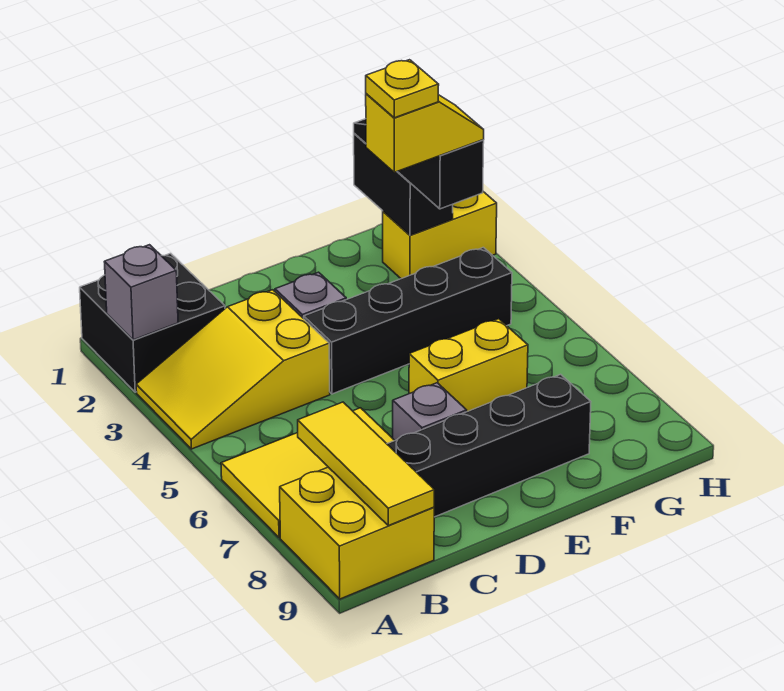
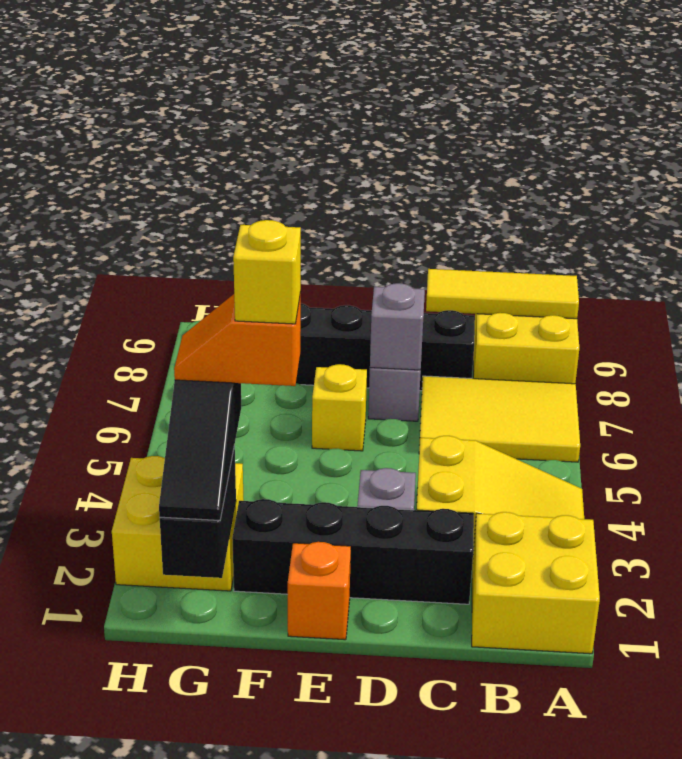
black brick A1:B2 level 1 -> yellow brick A1:B2 level 1
grey brick A2 level 2 -> grey brick D7 level 2
yellow tile B7:B9 level 2 -> yellow tile A9:C9 level 2
black brick D4:G4 level 1 -> black brick C2:F2 level 1
none -> orange brick E1 level 1
yellow brick E6:F6 level 1 -> yellow brick E6 level 1
yellow slope F3:G3 level 4 top F -> orange slope F3:G3 level 4 top F
yellow plate F3 level 5 -> yellow brick F3 level 5
yellow brick G2:H2 level 1 -> yellow brick G2:H3 level 1

